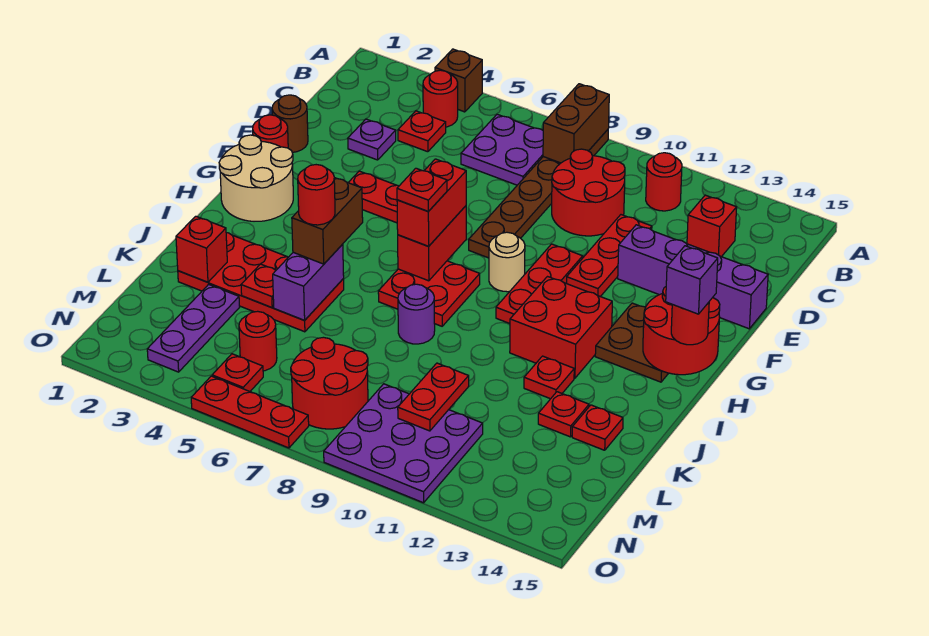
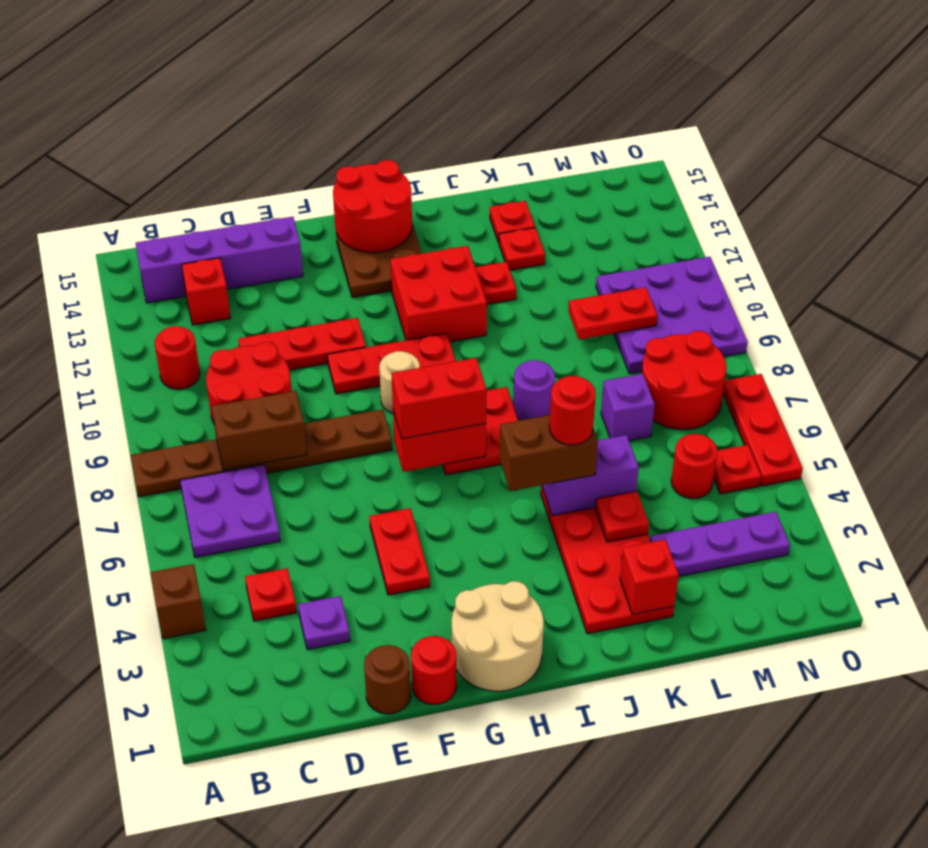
brown brick A8:B8 level 2 -> brown brick C8:D8 level 2
red round brick B4 level 1 -> none
purple brick E12:E15 level 1 -> purple brick B14:E14 level 1
red plate H7 level 4 -> none
red round brick H15 level 3 -> none
purple brick H15 level 4 -> purple brick L7 level 1

